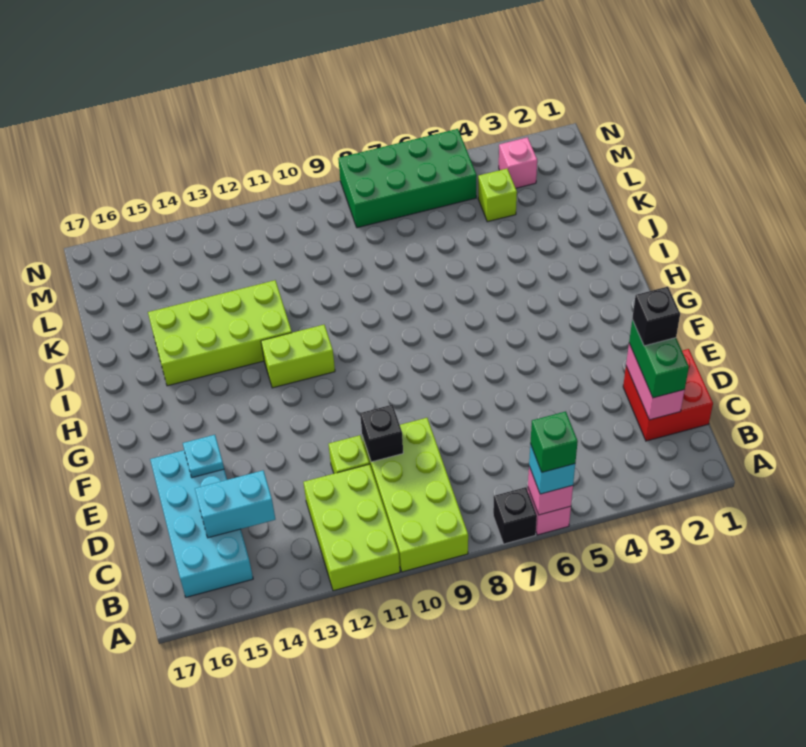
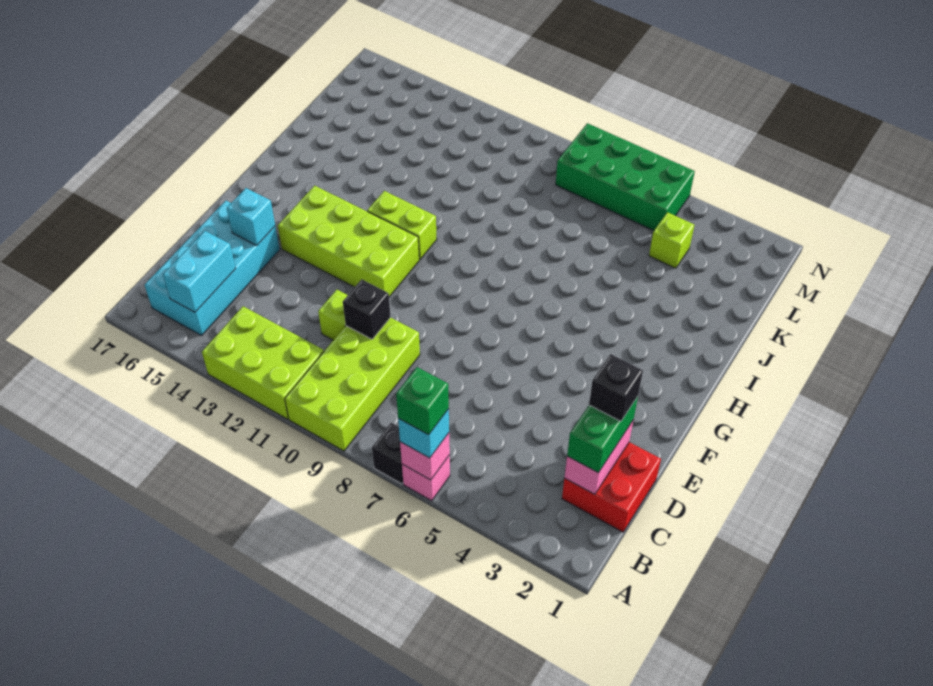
lime brick A11:C12 level 1 -> lime brick A11:B13 level 1
cyan brick C14:C15 level 2 -> cyan brick B15:C15 level 2
cyan plate E15 level 2 -> cyan brick E15 level 2
lime brick I12:J15 level 1 -> lime brick F11:G14 level 1
pink brick M3 level 1 -> none

